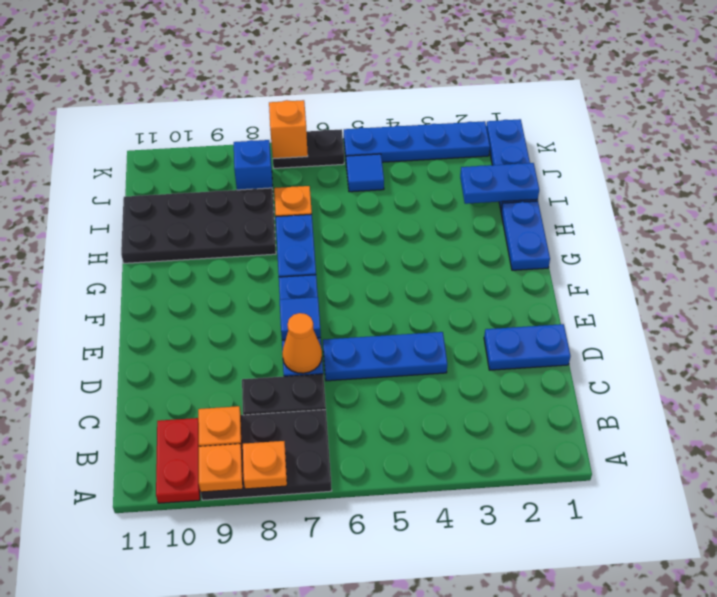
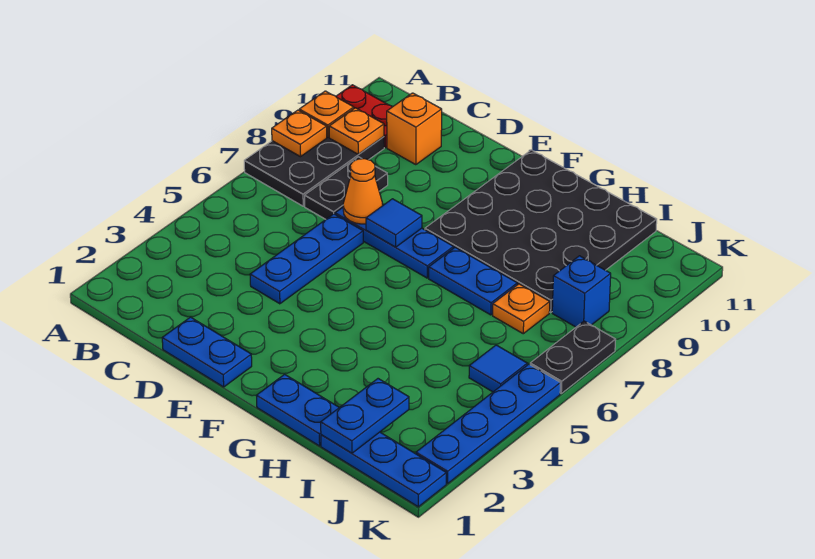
blue plate D1:D2 level 1 -> blue plate D1:E1 level 1
black plate H8:I11 level 1 -> black plate F8:I11 level 1
orange brick K7 level 2 -> orange brick C10 level 1

